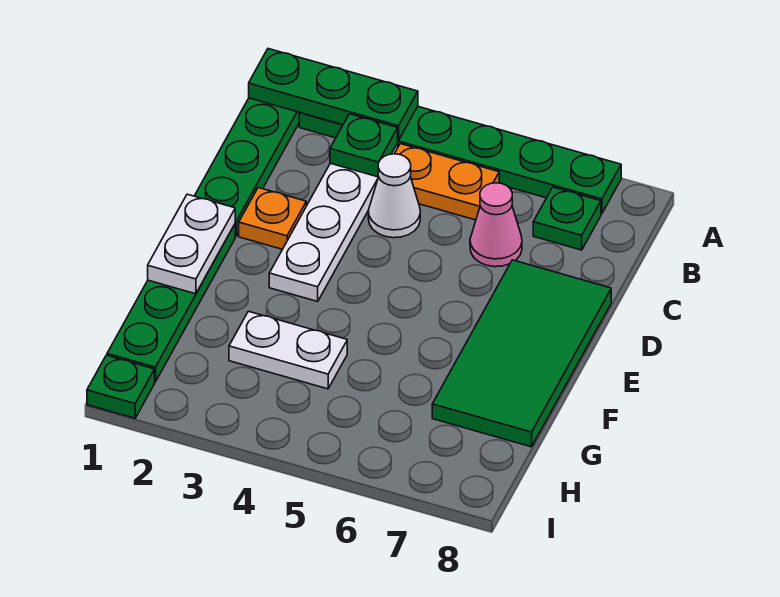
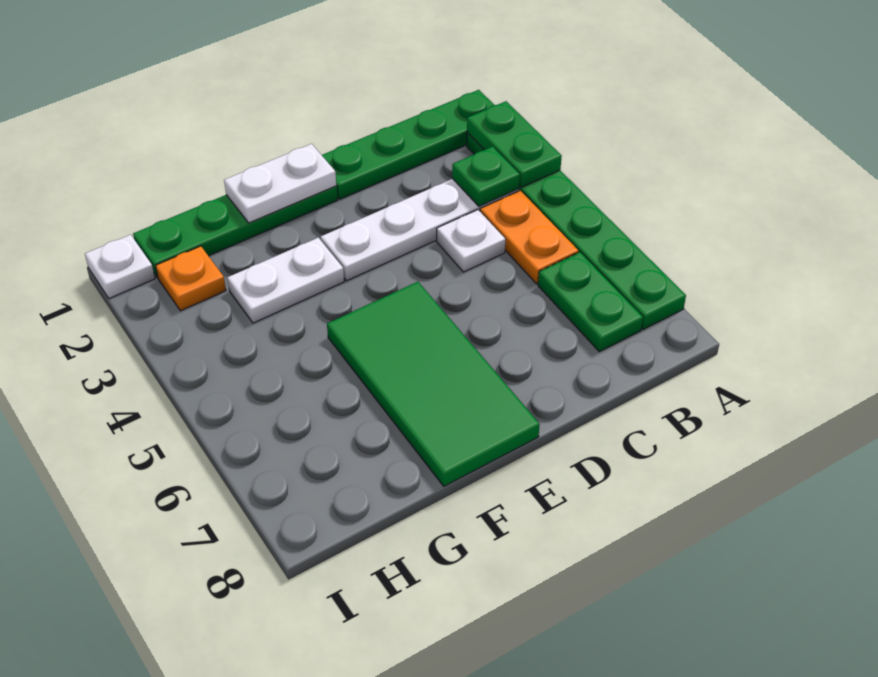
green plate A1:A3 level 2 -> green plate A2:A3 level 2
green plate B7 level 1 -> green plate B6:B7 level 1
white cone C4 level 1 -> white plate C4 level 1
pink cone C6 level 1 -> none
orange plate D2 level 1 -> orange plate H2 level 1
green tile D7:G8 level 1 -> green tile E5:F8 level 1
white plate G3:G4 level 1 -> white plate F3:G3 level 1
green plate I1 level 1 -> white plate I1 level 1

